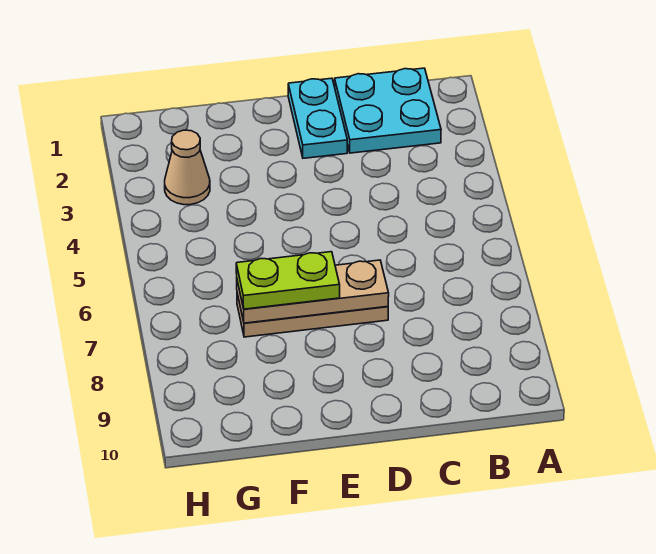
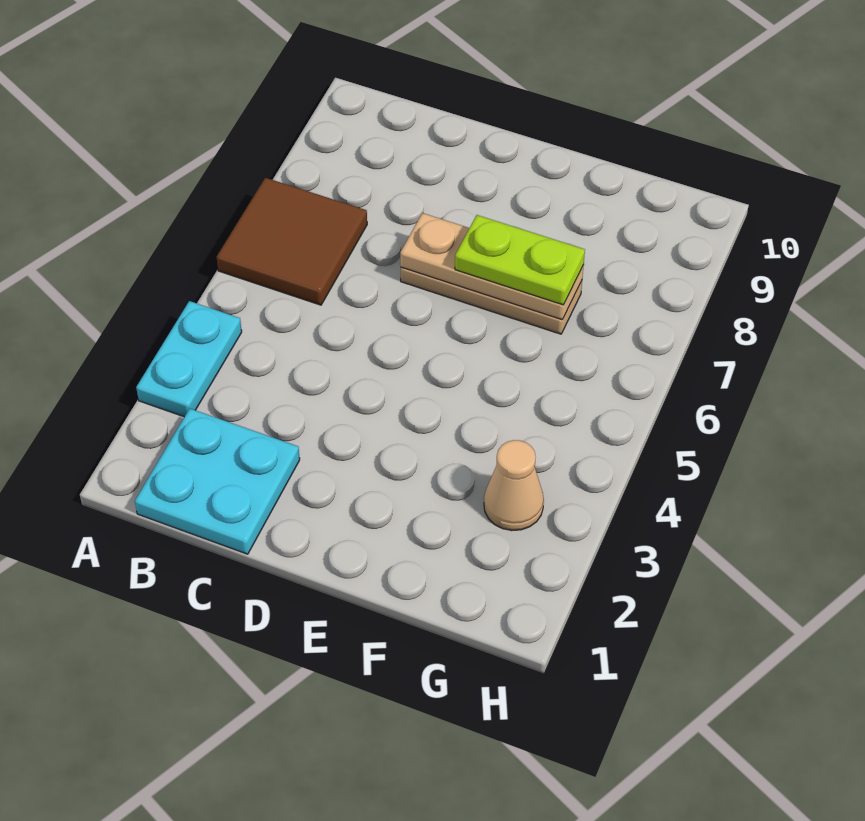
none -> brown tile A6:B7 level 1
cyan plate D1:D2 level 1 -> cyan plate A3:A4 level 1

